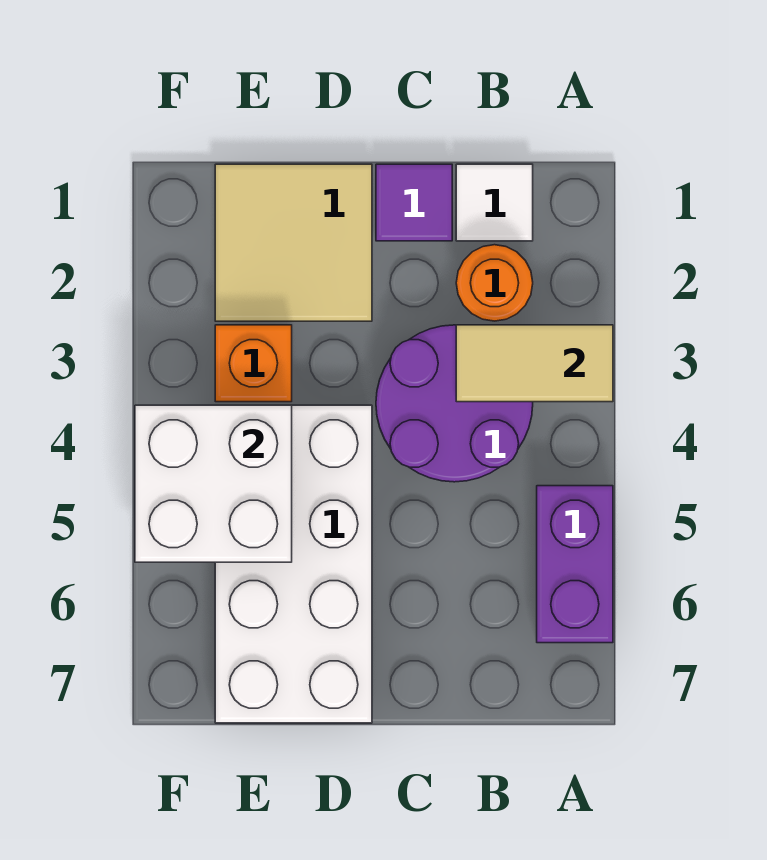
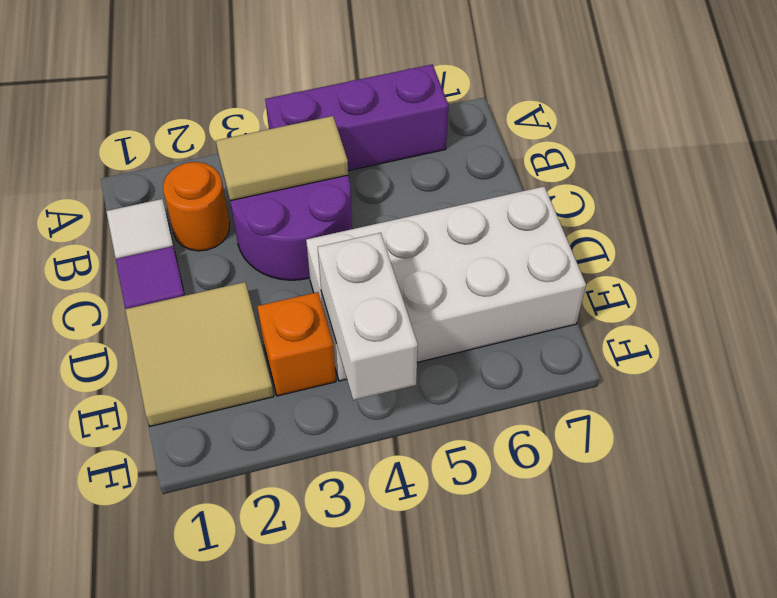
tan tile A3:B3 level 2 -> tan tile B3:B4 level 2
purple brick A5:A6 level 1 -> purple brick A4:A6 level 1
white brick E4:F5 level 2 -> white brick E4:F4 level 2

